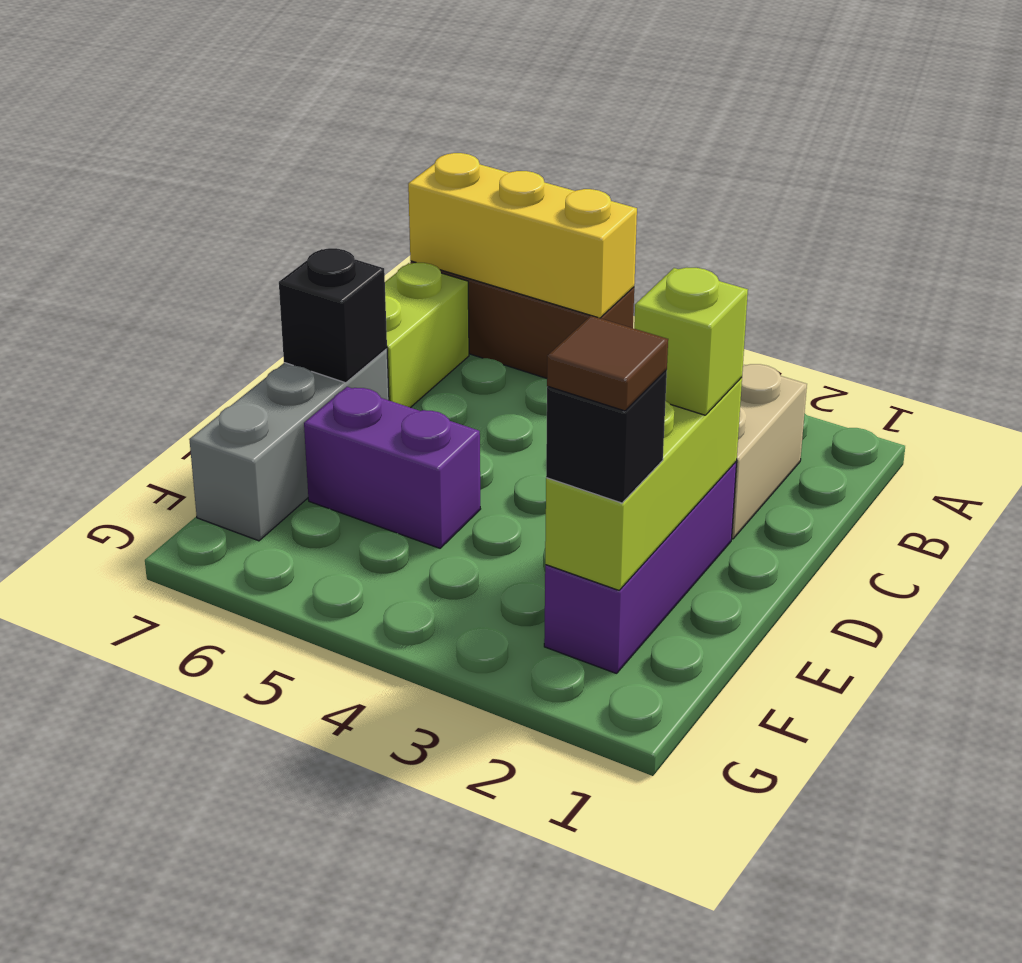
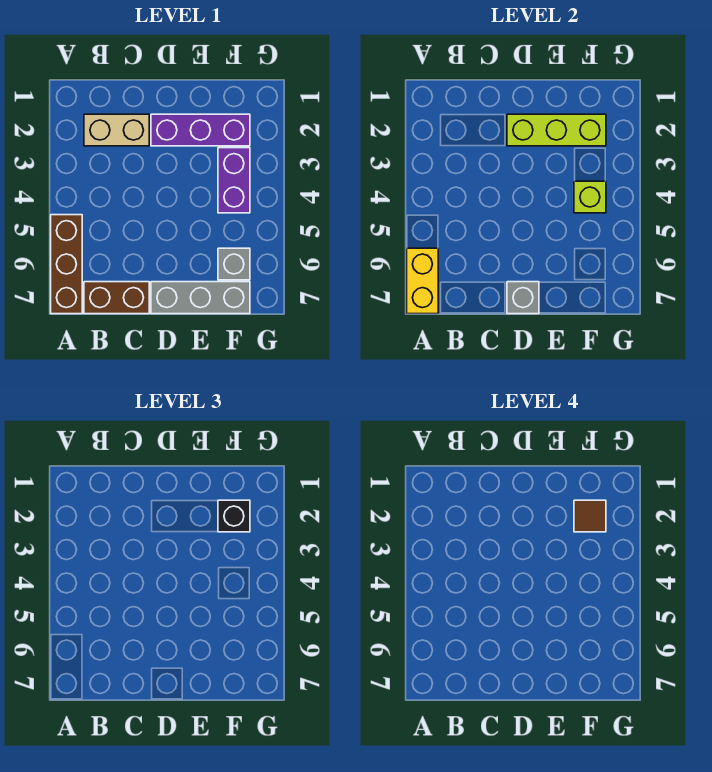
yellow brick A5:A7 level 2 -> yellow brick A6:A7 level 2
lime brick B7:C7 level 1 -> brown brick B7:C7 level 1
lime brick D2 level 3 -> lime brick F4 level 2
black brick D7 level 2 -> grey brick D7 level 2
purple brick E5:E6 level 1 -> purple brick F3:F4 level 1
none -> grey brick F6 level 1

